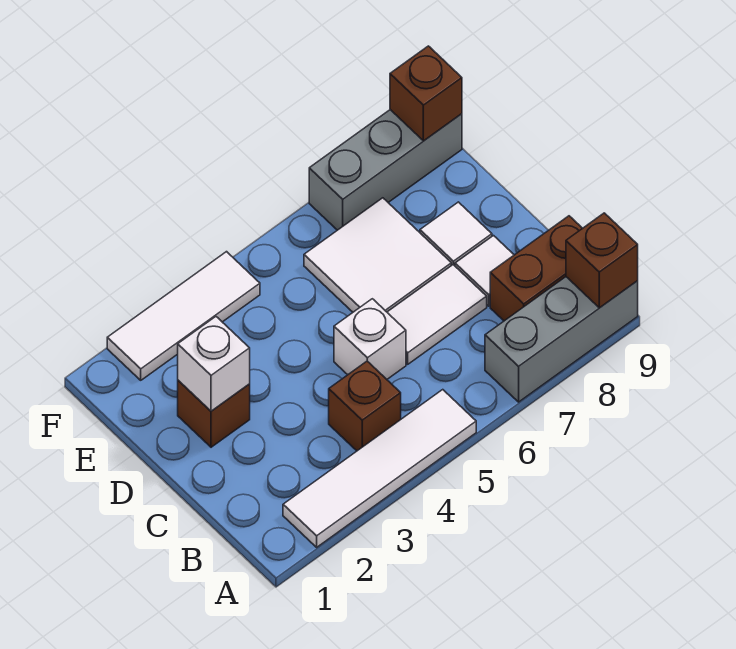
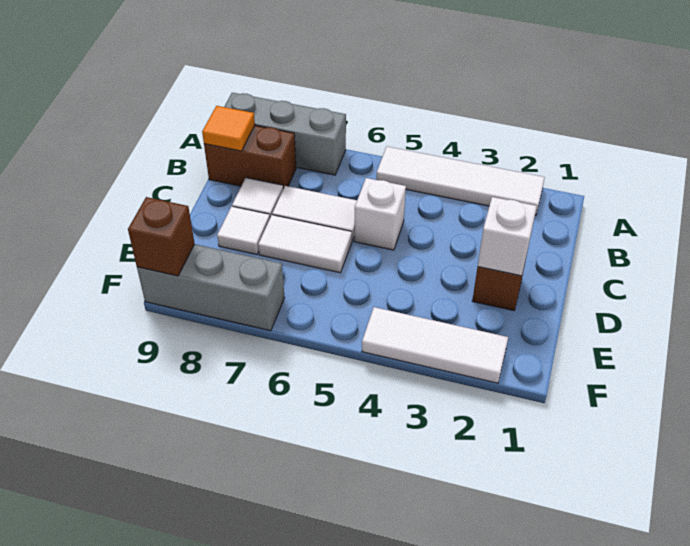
brown brick A9 level 2 -> none
brown brick B4 level 1 -> none
none -> orange tile B9 level 2
white tile D6:E7 level 1 -> white tile D6:D7 level 1

